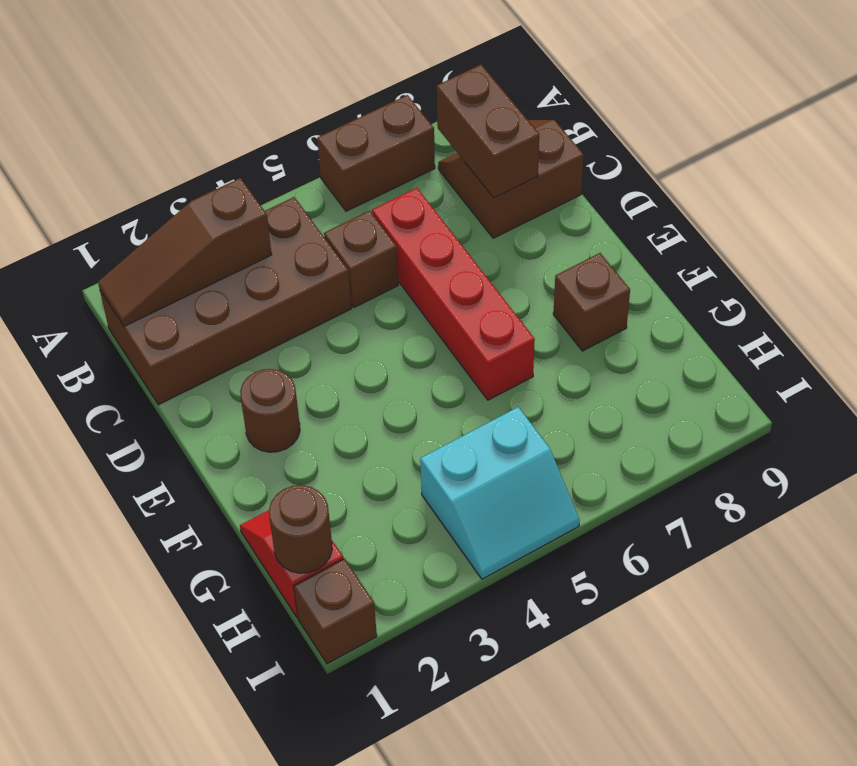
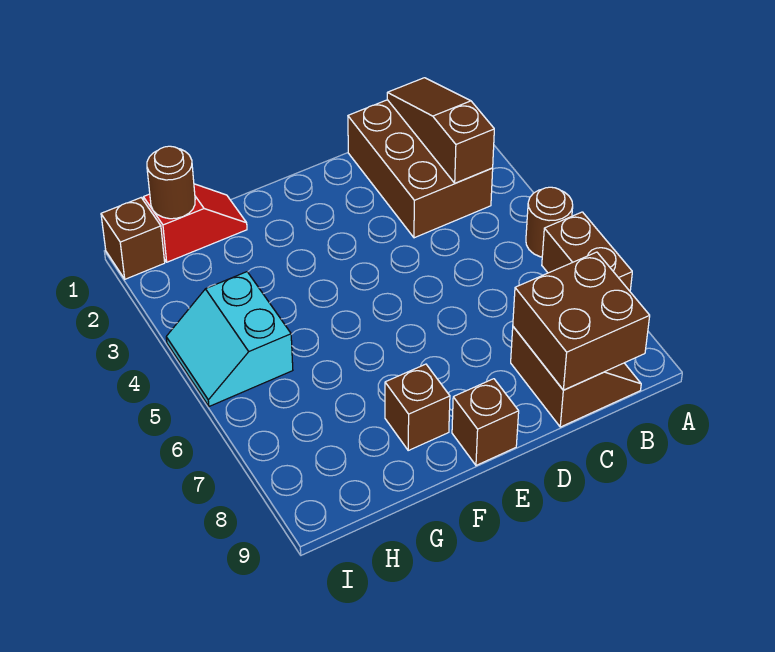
brown brick B1:C4 level 1 -> brown brick B1:C3 level 1
brown brick B8:C8 level 2 -> brown brick B8:C9 level 2
brown brick C5 level 1 -> brown brick E9 level 1
red brick C6:F6 level 1 -> none
brown round brick E2 level 1 -> brown round brick A5 level 1

